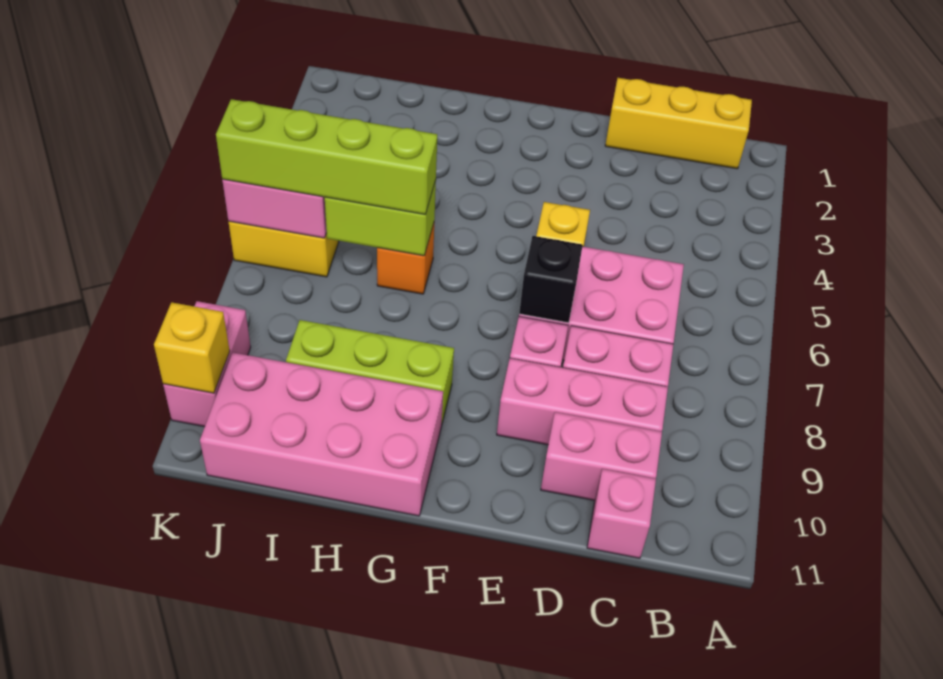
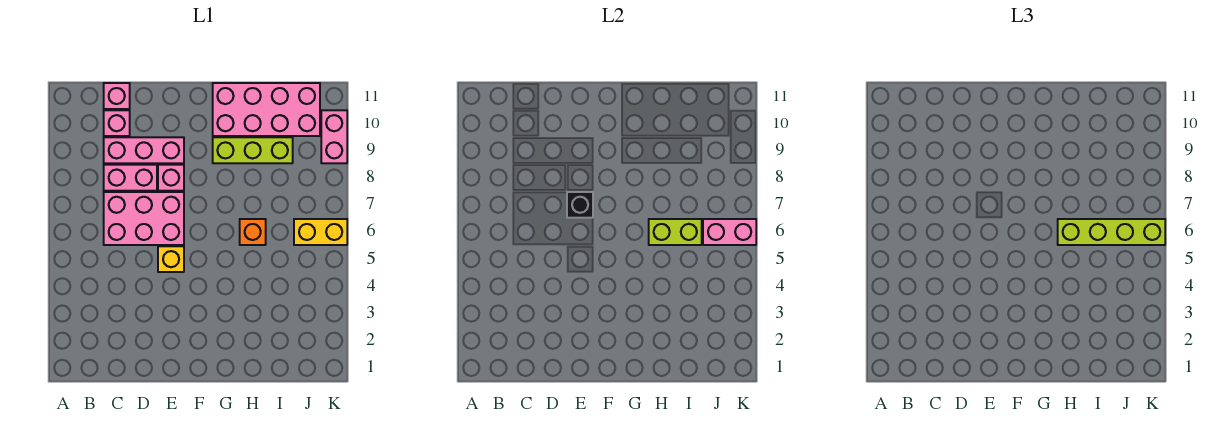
yellow brick B1:D1 level 1 -> none
pink brick C10:D10 level 1 -> pink brick C10 level 1
yellow brick K10 level 2 -> none

